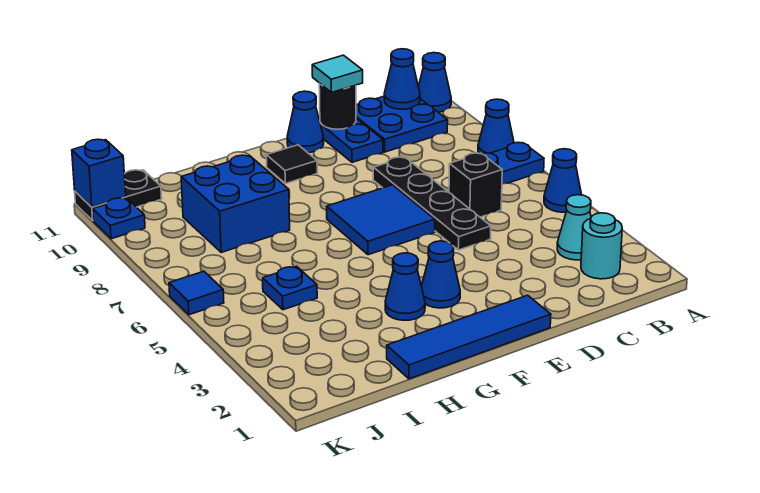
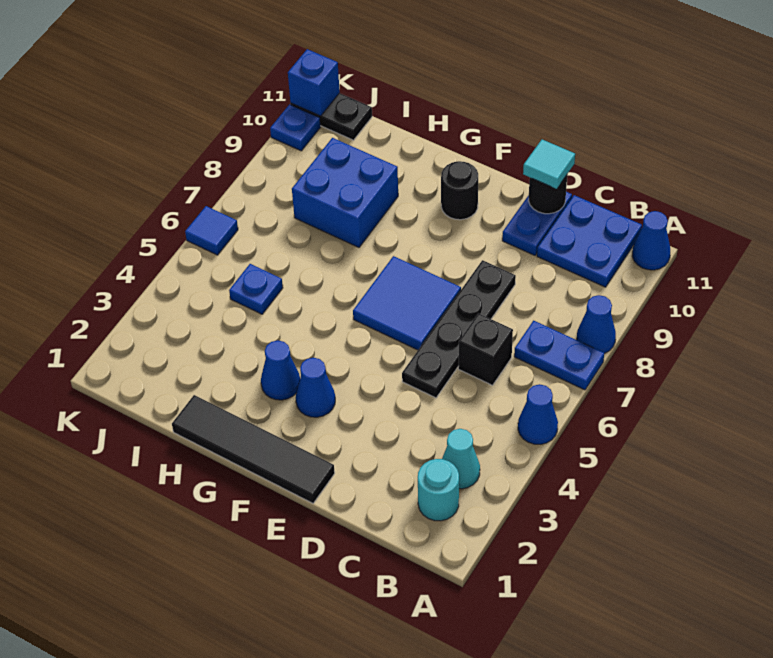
blue cone B11 level 2 -> none
blue tile E1:H1 level 1 -> black tile E1:H1 level 1
blue cone E11 level 1 -> none
black tile F10 level 1 -> black round brick F10 level 1

